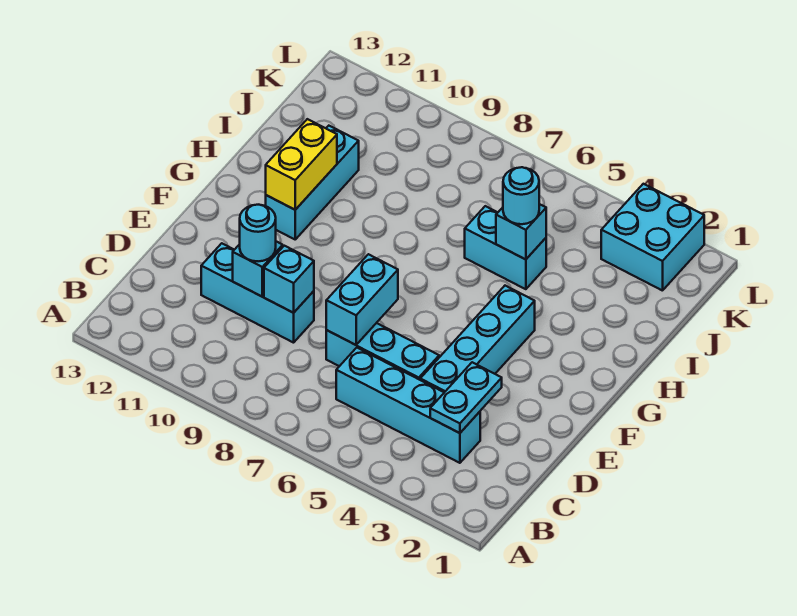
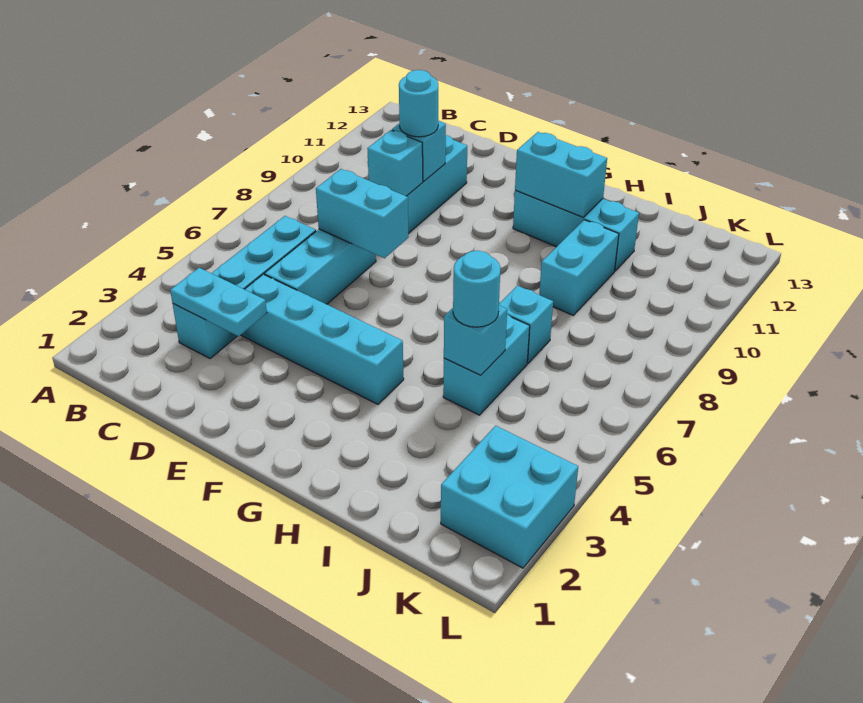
yellow brick G11:H11 level 2 -> cyan brick G11:H11 level 2
none -> cyan brick I7 level 1
none -> cyan brick I9:I10 level 1

